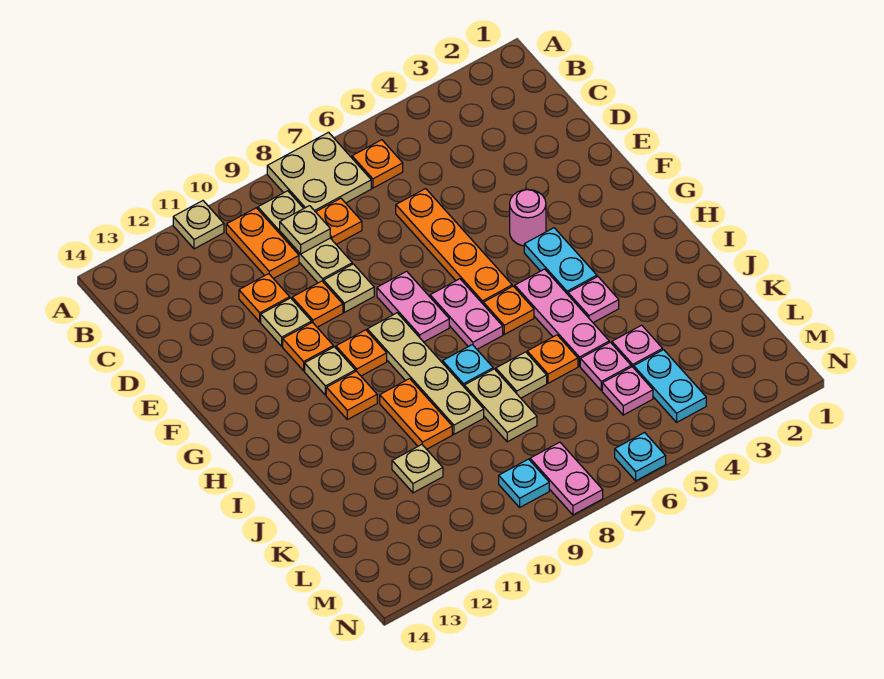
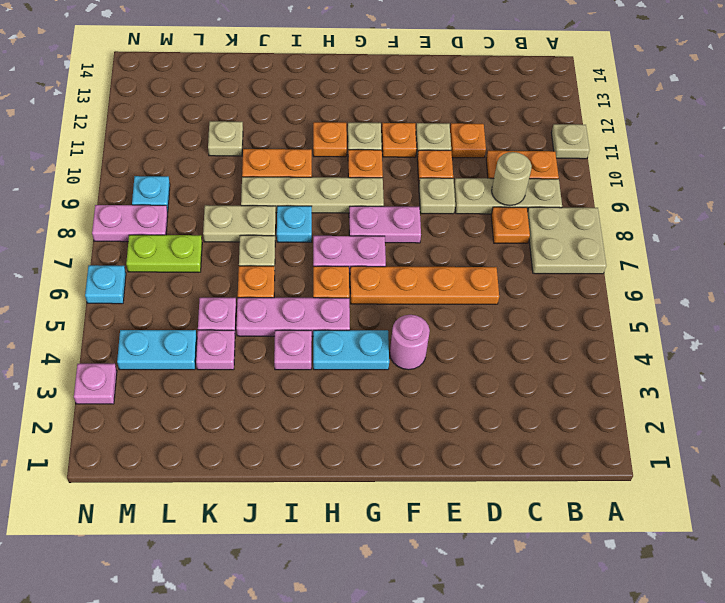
orange plate B6 level 1 -> none
tan plate C9 level 2 -> tan round brick C9 level 2
pink plate L5 level 1 -> pink plate N3 level 1
none -> lime plate L7:M7 level 1

